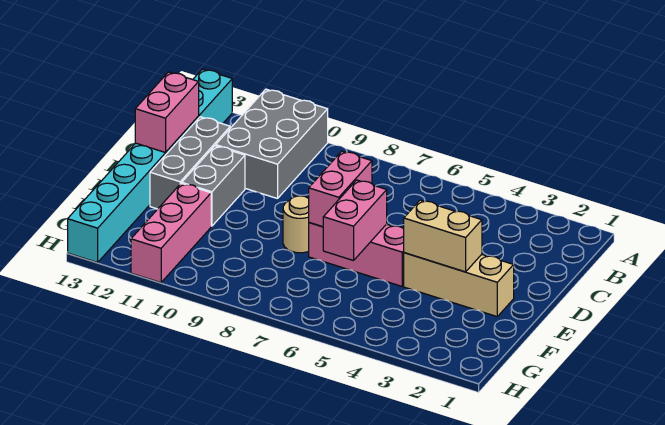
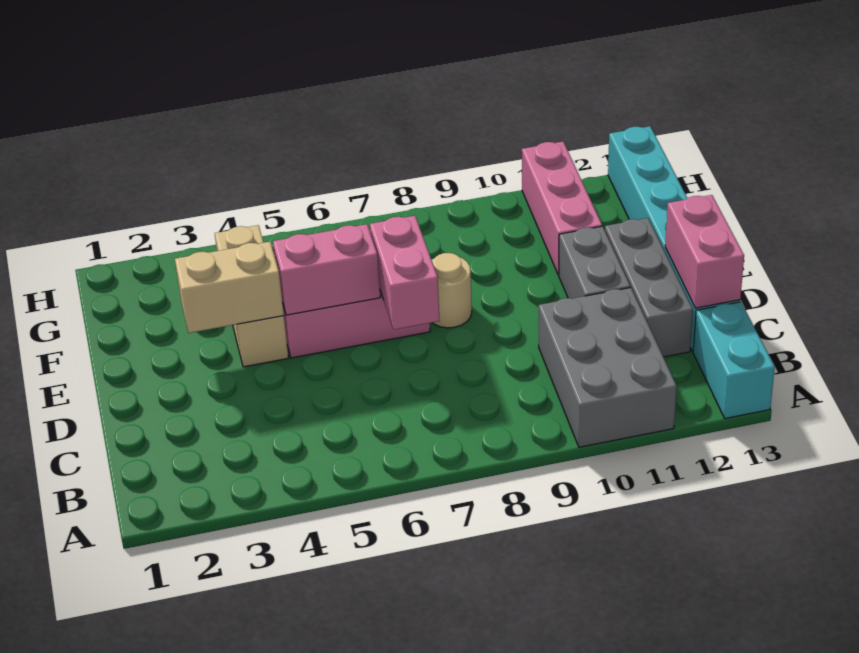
tan brick E2:E4 level 1 -> tan brick E4:G4 level 1
pink brick E6:F6 level 2 -> pink brick E5:E6 level 2

